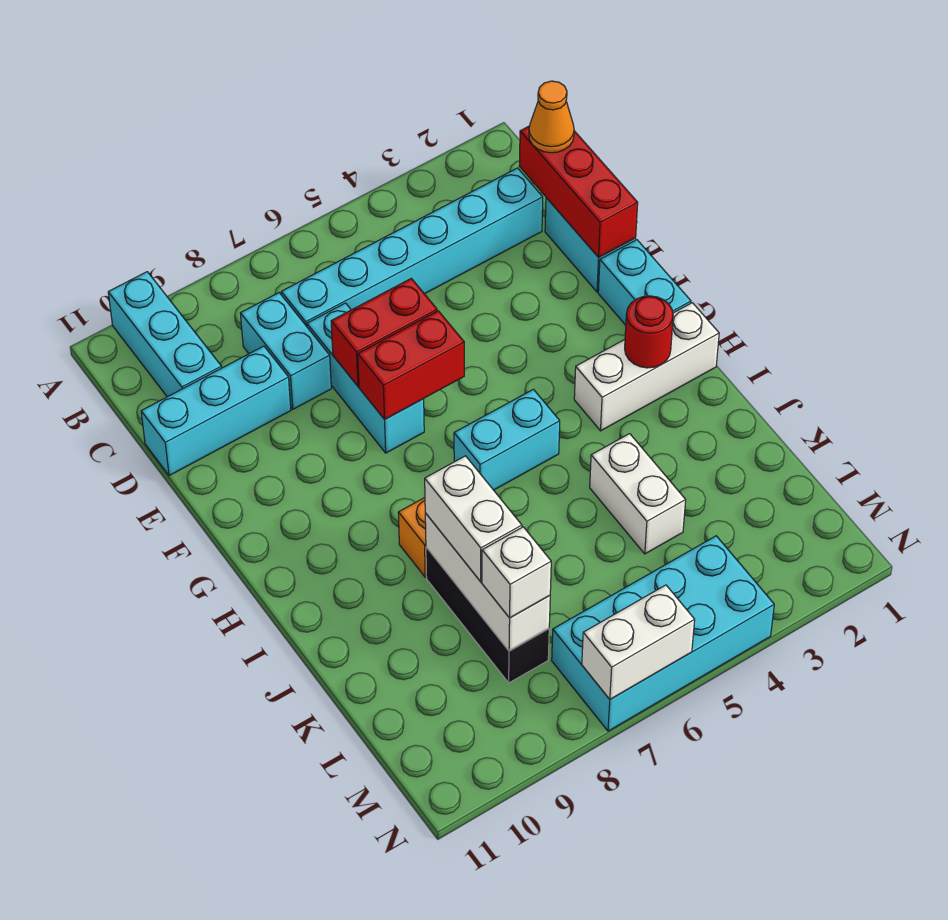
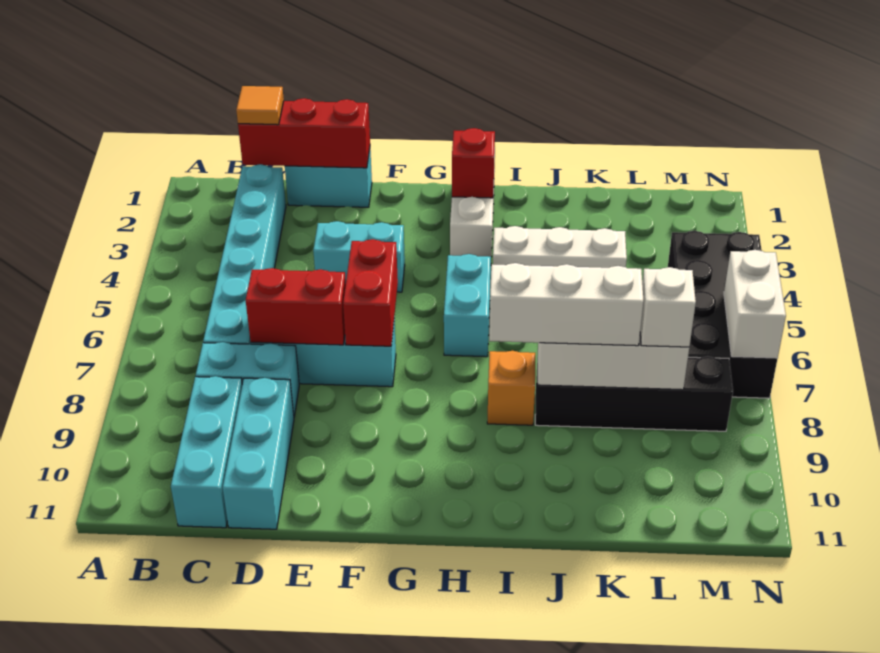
cyan brick A10:C10 level 1 -> cyan brick C9:C11 level 1
orange cone C1 level 3 -> orange tile C1 level 3
red brick E6:E7 level 2 -> red brick D7:E7 level 2
cyan brick F1:G1 level 1 -> cyan brick E4:F4 level 1
red round brick H2 level 2 -> red brick H2 level 2
white brick J4:K4 level 1 -> white brick I4:K4 level 1
black brick J8:L8 level 1 -> black brick J8:M8 level 1
white brick J8:K8 level 3 -> white brick I8:K8 level 3
cyan brick M4:N7 level 1 -> black brick M4:N7 level 1

